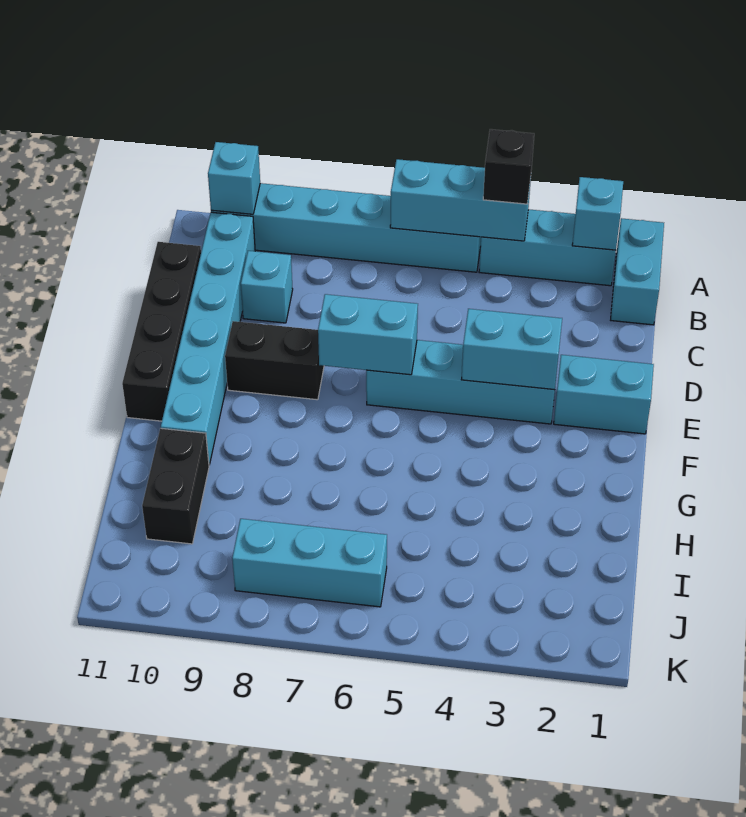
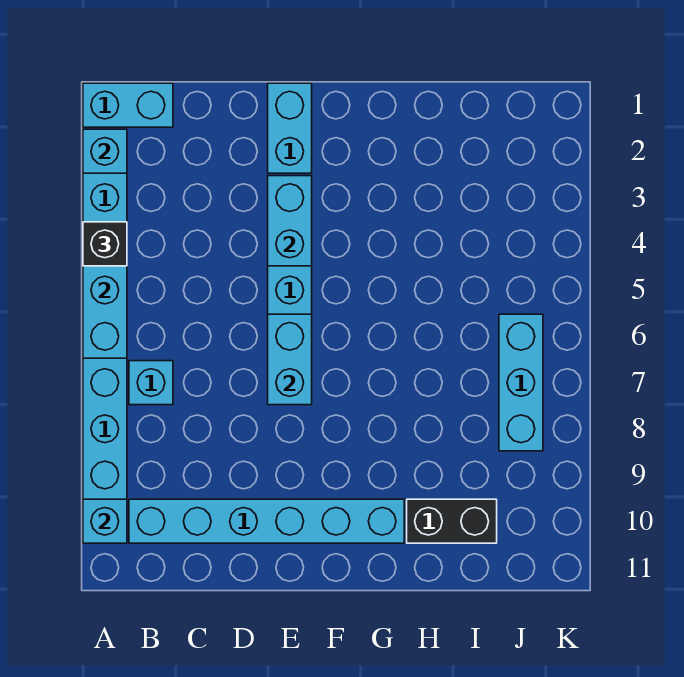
cyan brick C9 level 1 -> cyan brick B7 level 1
black brick C11:F11 level 1 -> none
black brick E8:E9 level 1 -> none

